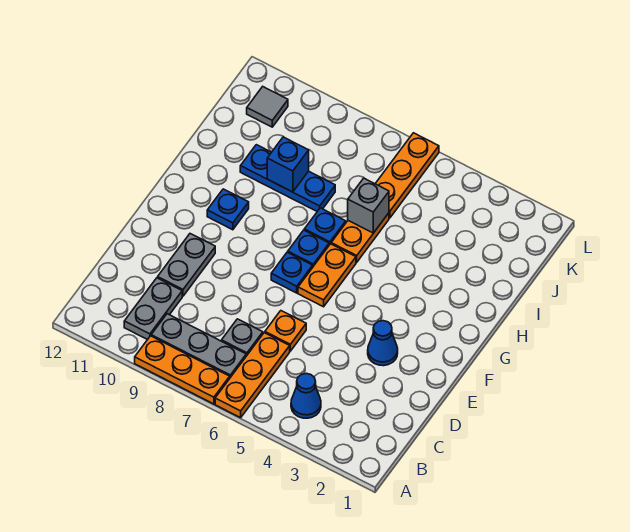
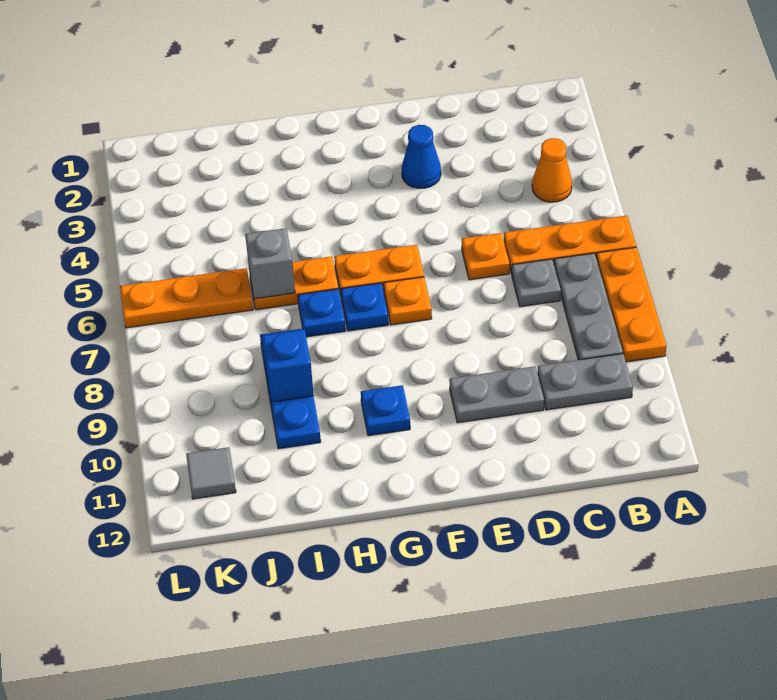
blue cone B4 level 1 -> orange cone B4 level 1
blue plate F7 level 1 -> orange plate F7 level 1

